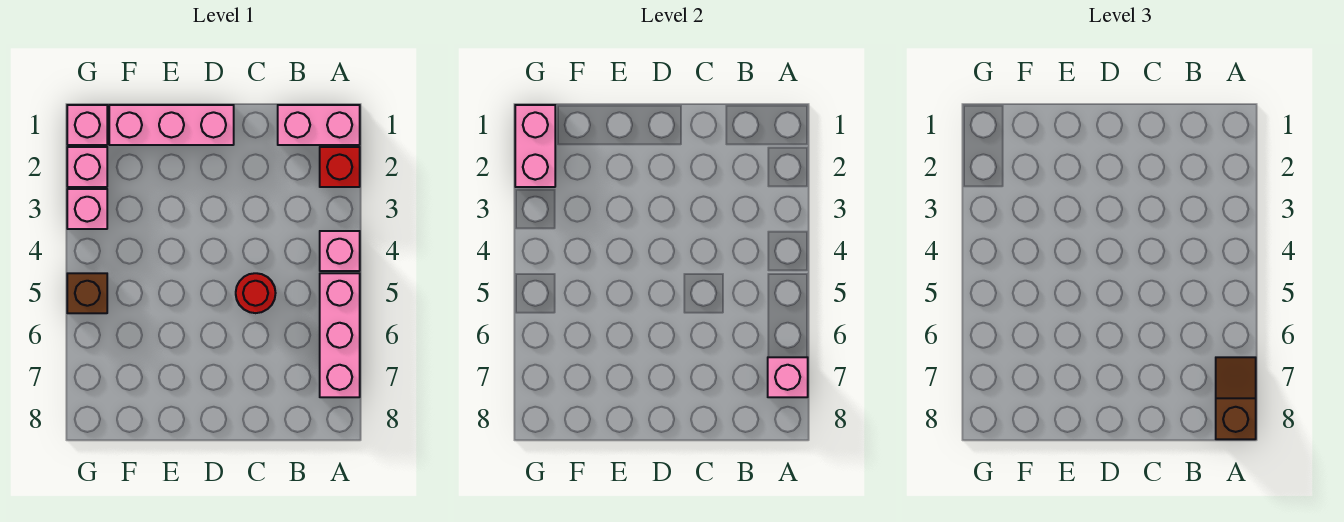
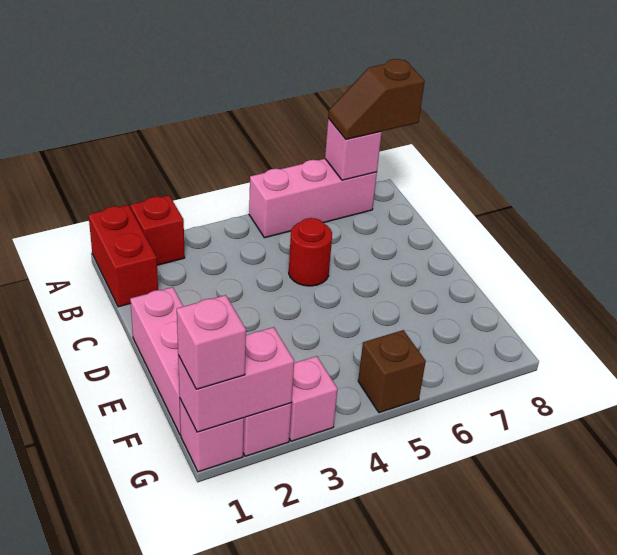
pink brick A1:B1 level 1 -> red brick A1:B1 level 1
pink brick A4 level 1 -> pink brick G1 level 3

